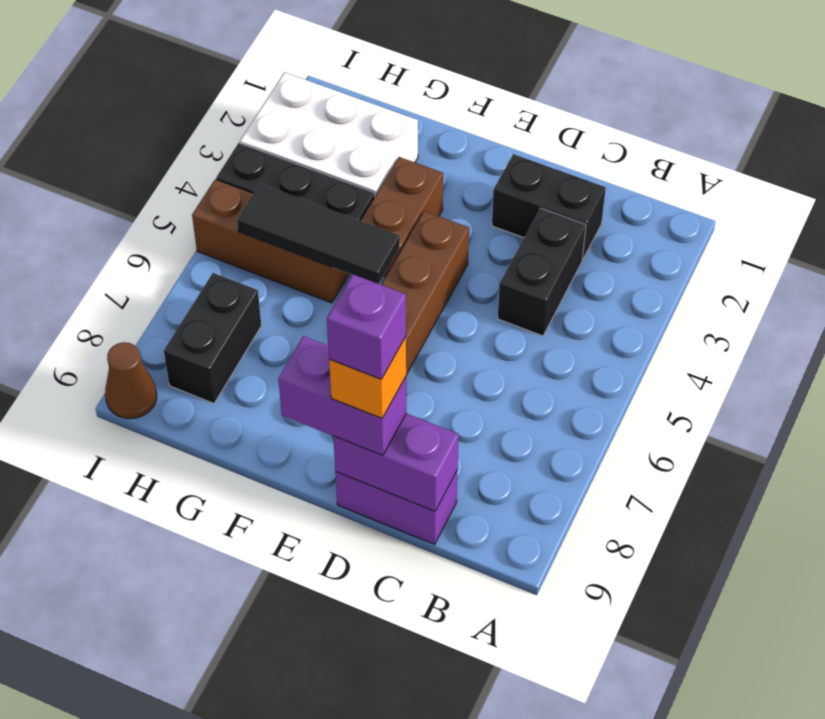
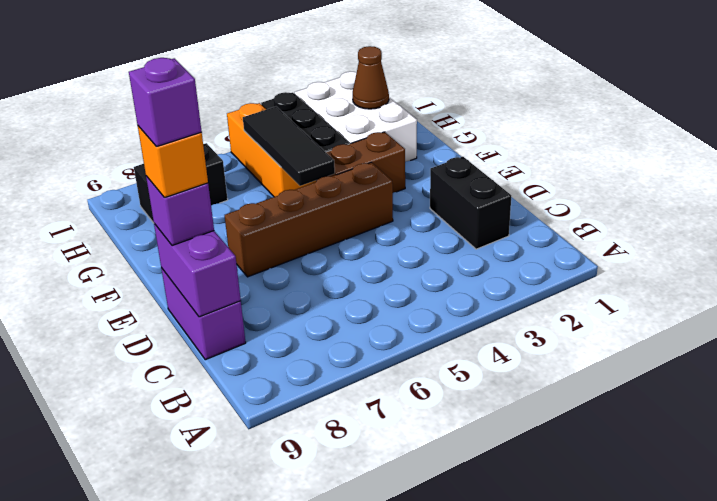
black brick C3:C4 level 1 -> none
purple brick D9:E9 level 3 -> purple brick D9 level 3
brown brick G5:I5 level 1 -> orange brick G5:I5 level 1
brown cone I9 level 1 -> brown cone H2 level 2

